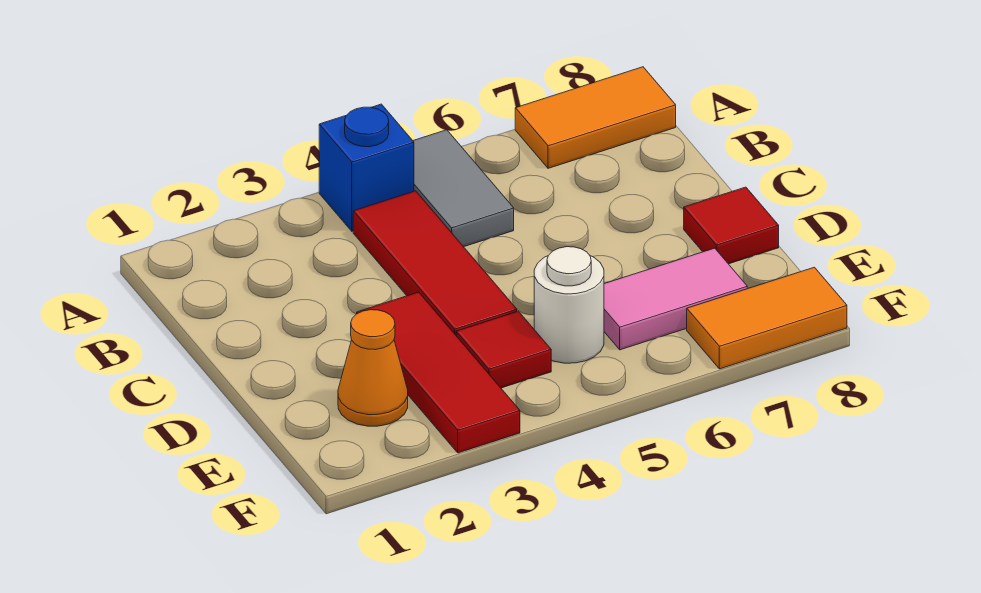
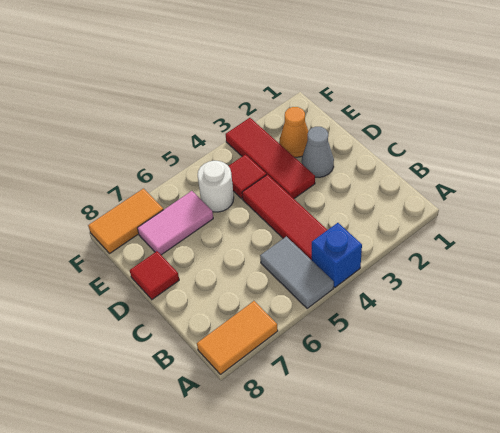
none -> grey cone D2 level 1

